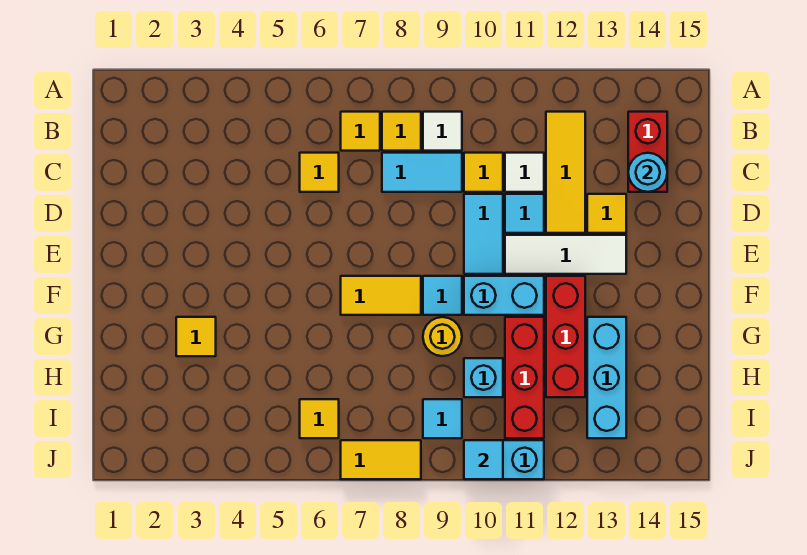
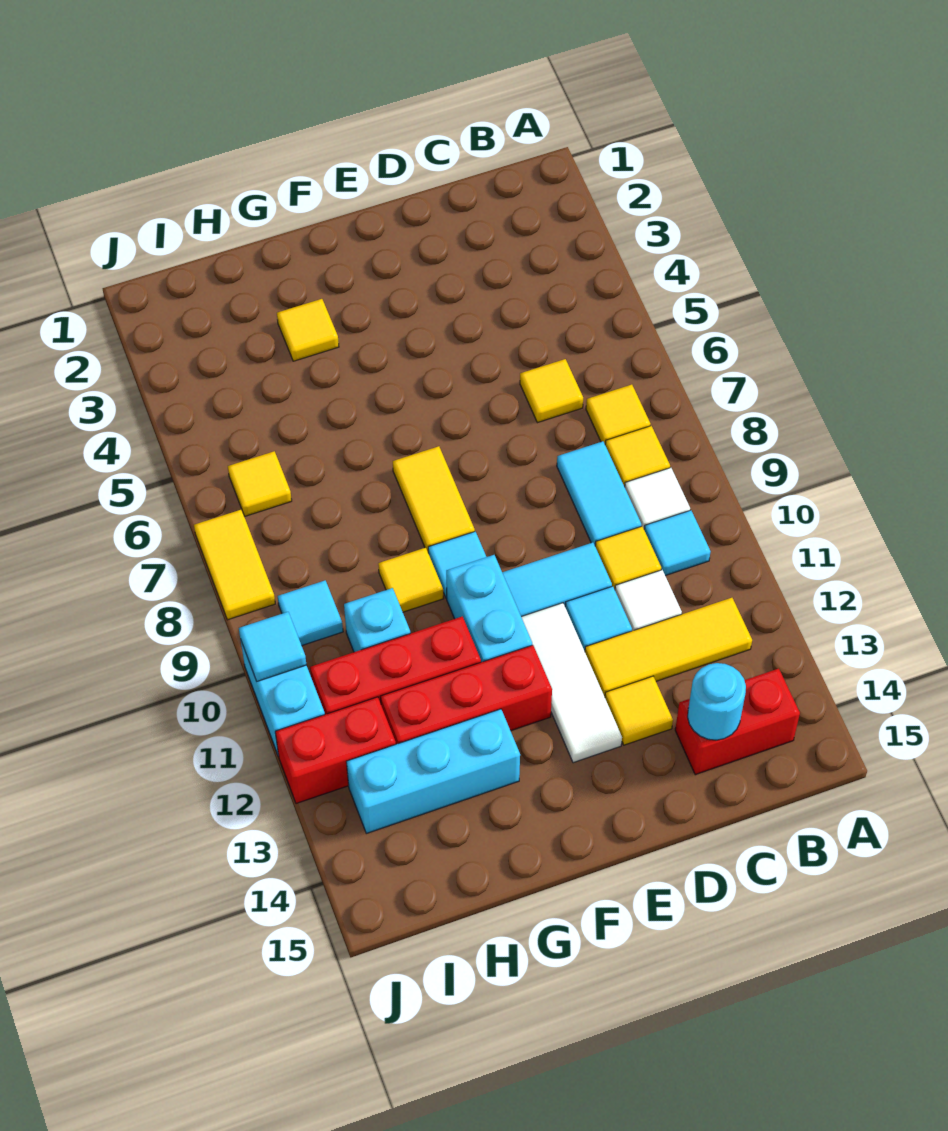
none -> cyan tile B10 level 1
yellow round brick G9 level 1 -> yellow tile G9 level 1
none -> red brick I12:J12 level 1

